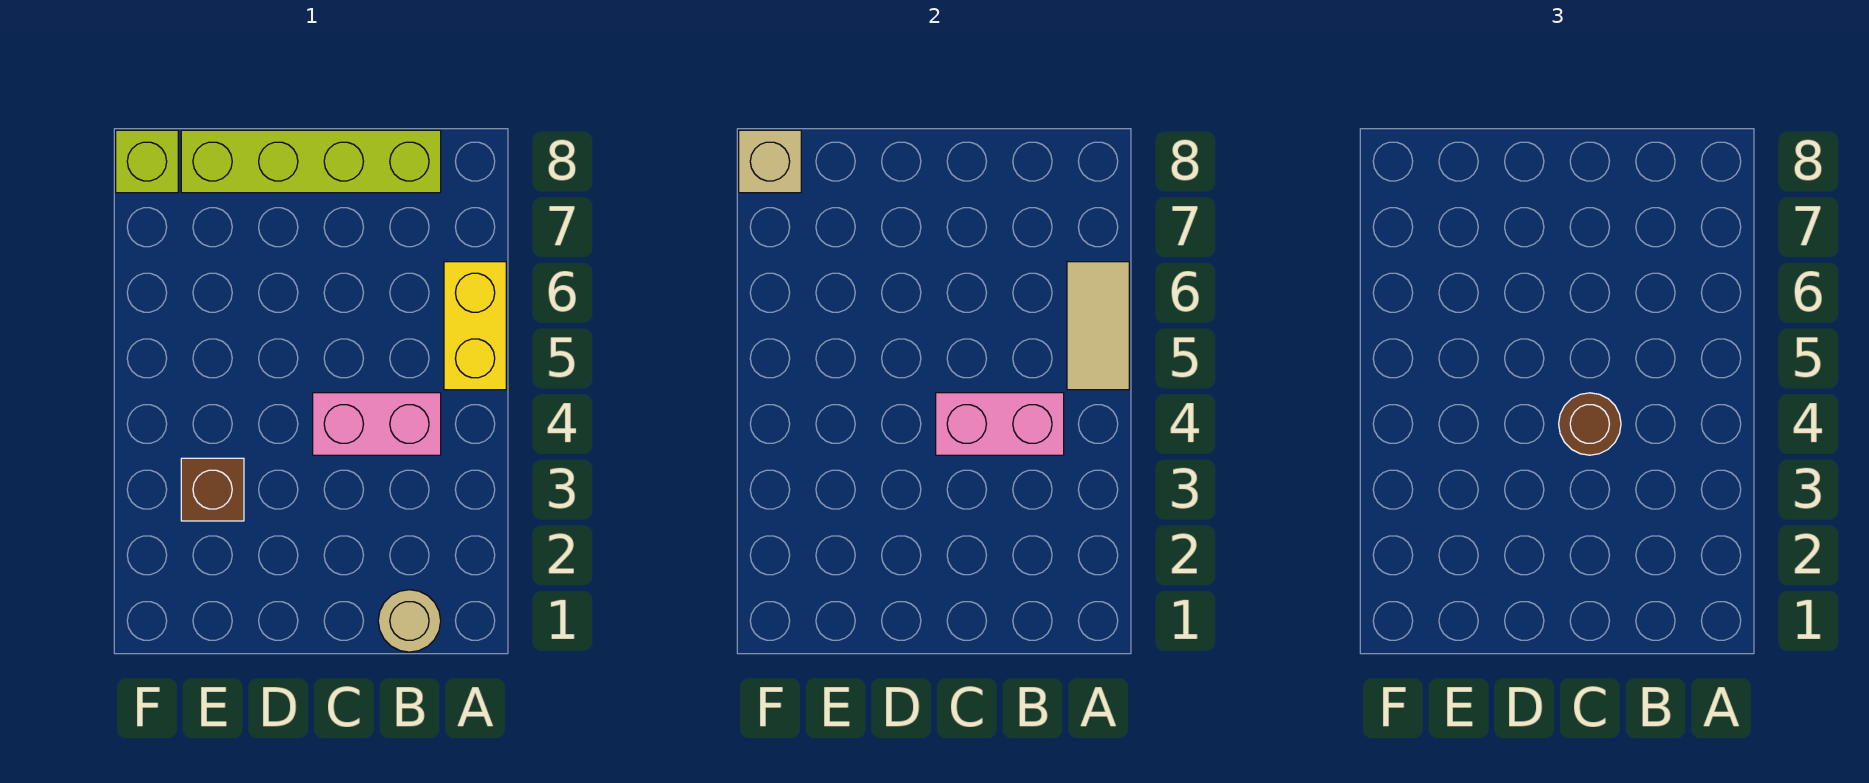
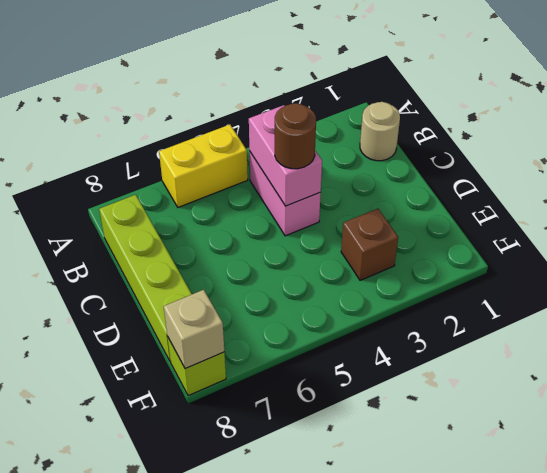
tan tile A5:A6 level 2 -> none

